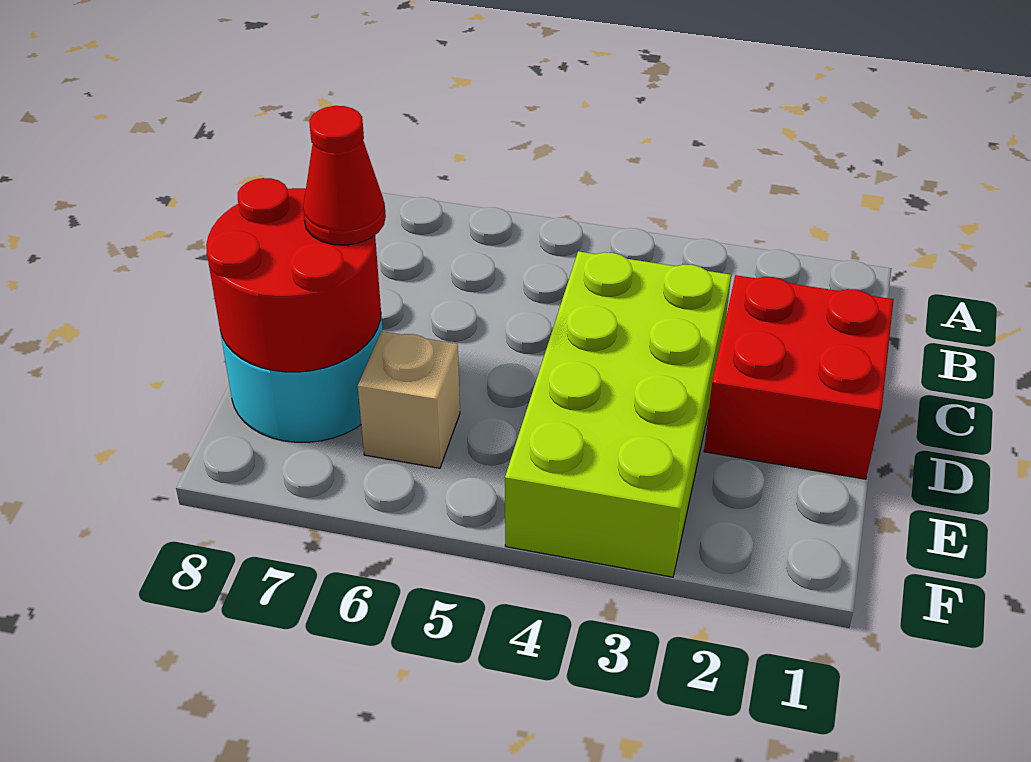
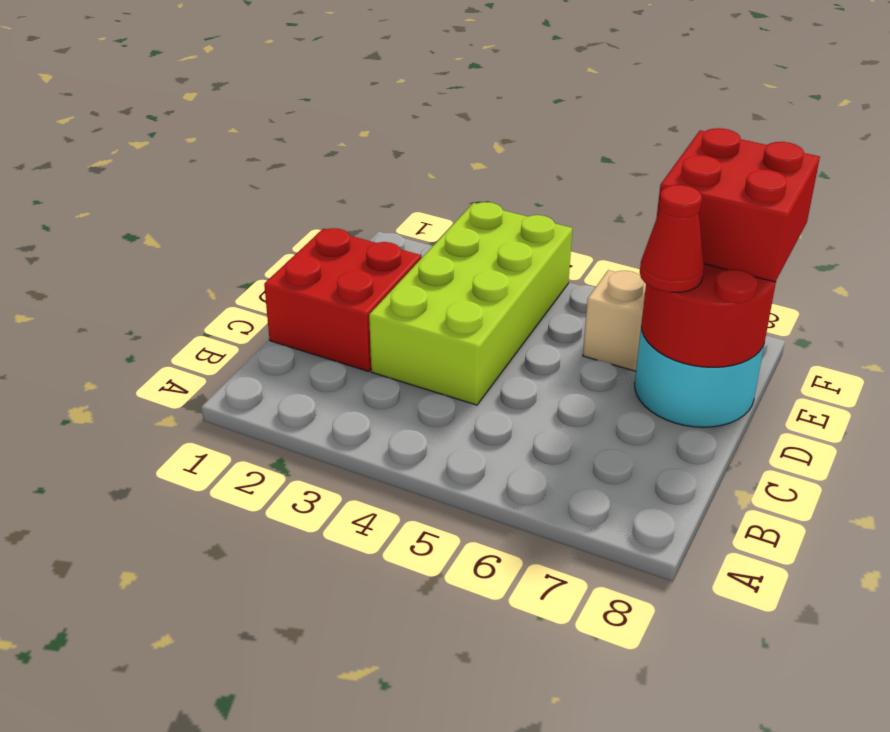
none -> red brick E7:F8 level 3

